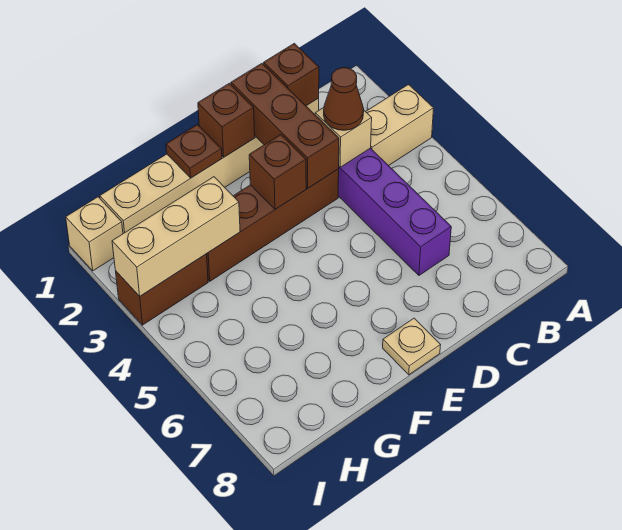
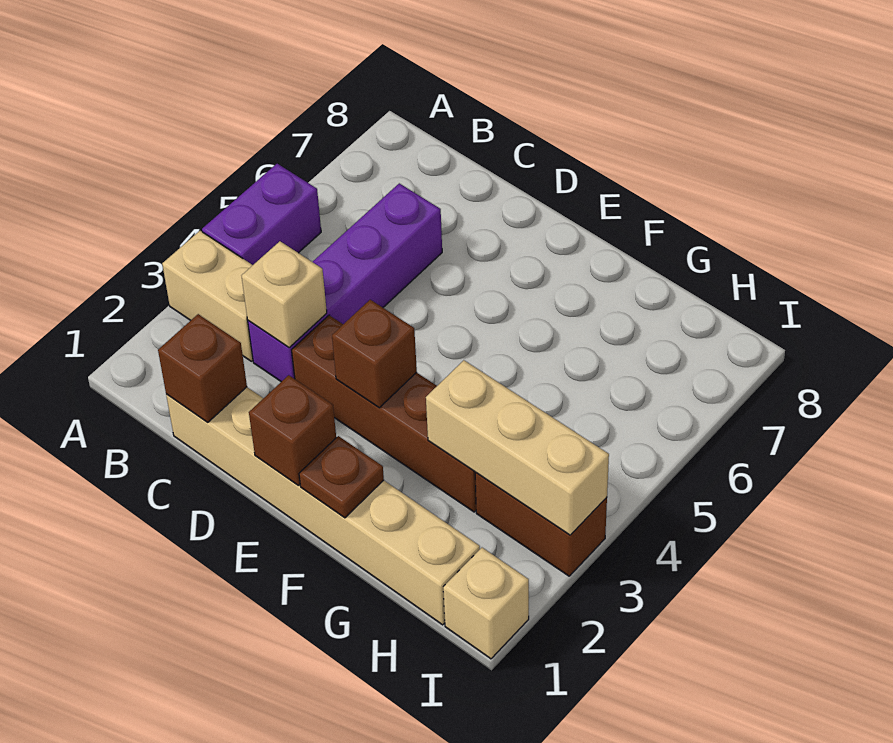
none -> purple brick A4:A5 level 1
brown cone C3 level 3 -> none
brown brick D1:D3 level 2 -> none
tan plate E8 level 1 -> none

